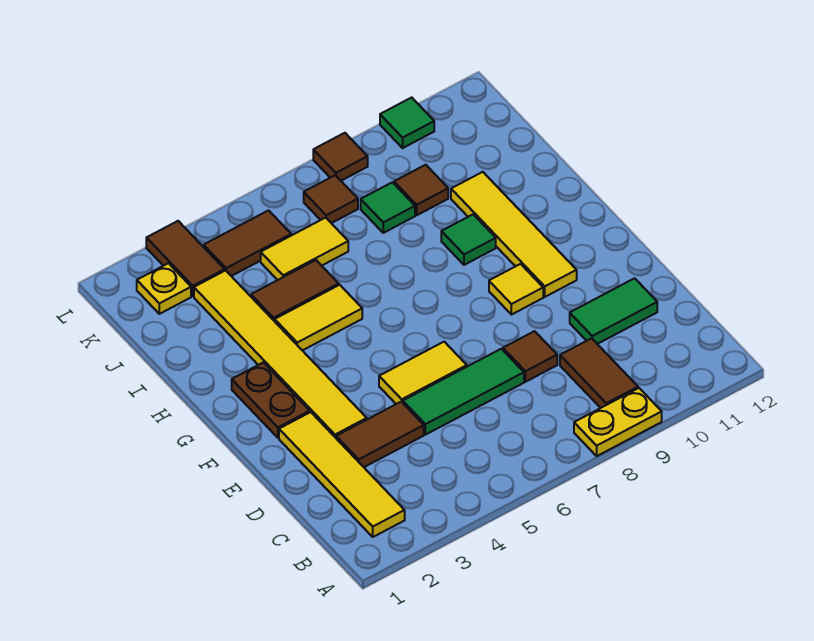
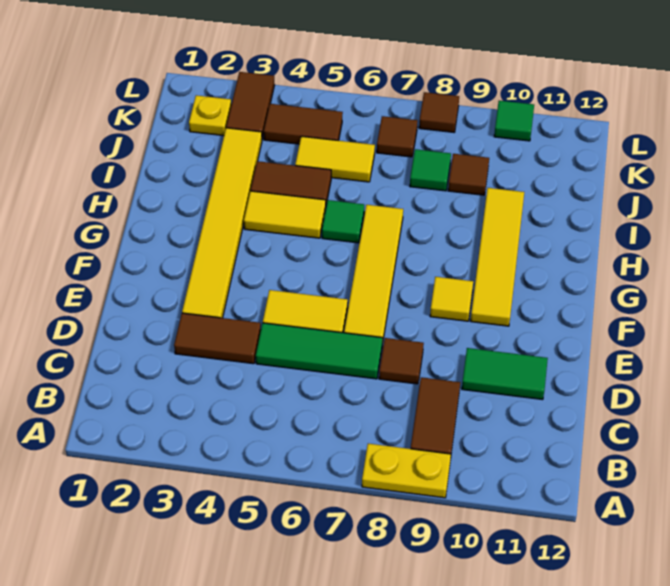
yellow tile B2:E2 level 1 -> yellow tile E7:H7 level 1
brown plate F2:G2 level 1 -> none
green tile H9 level 1 -> green tile H6 level 1

